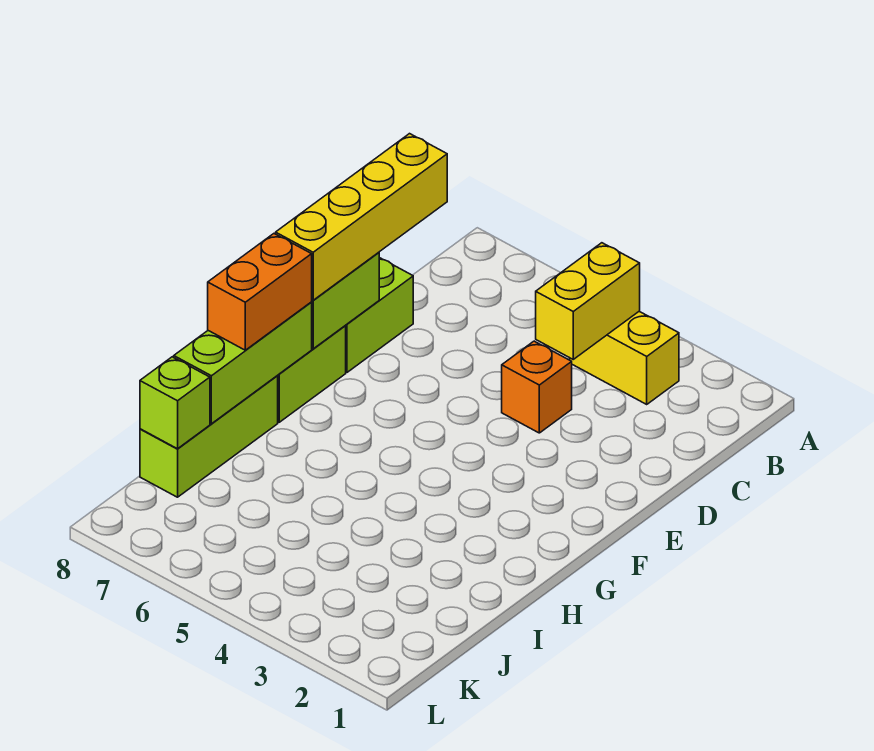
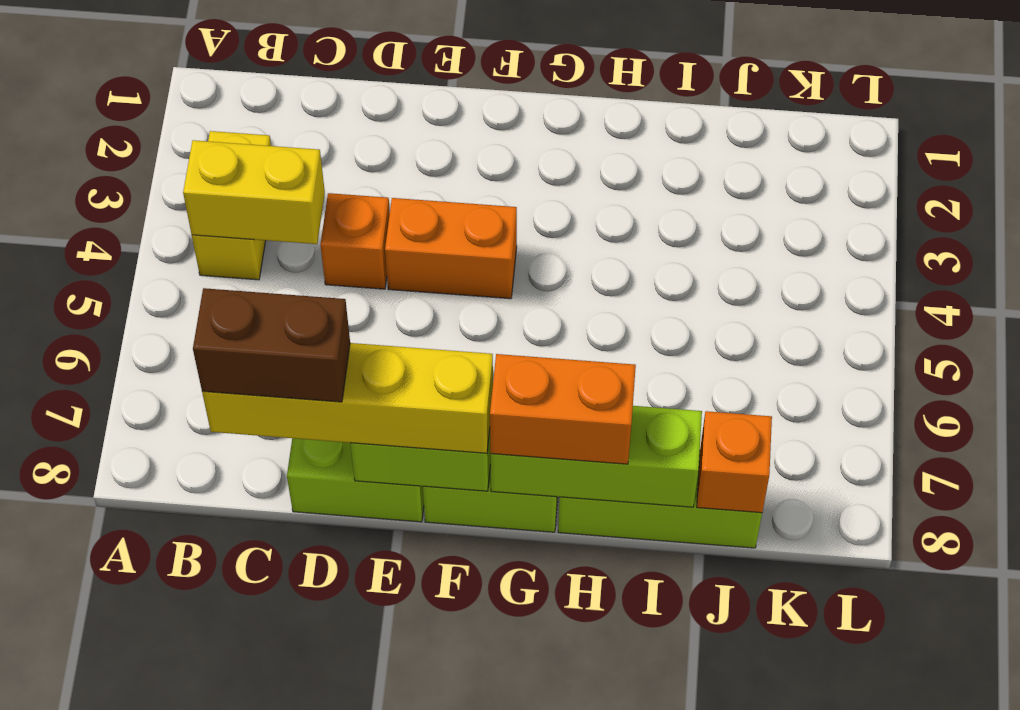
none -> brown brick C8:D8 level 4
none -> orange brick E4:F4 level 1
lime brick J8 level 2 -> orange brick J8 level 2

